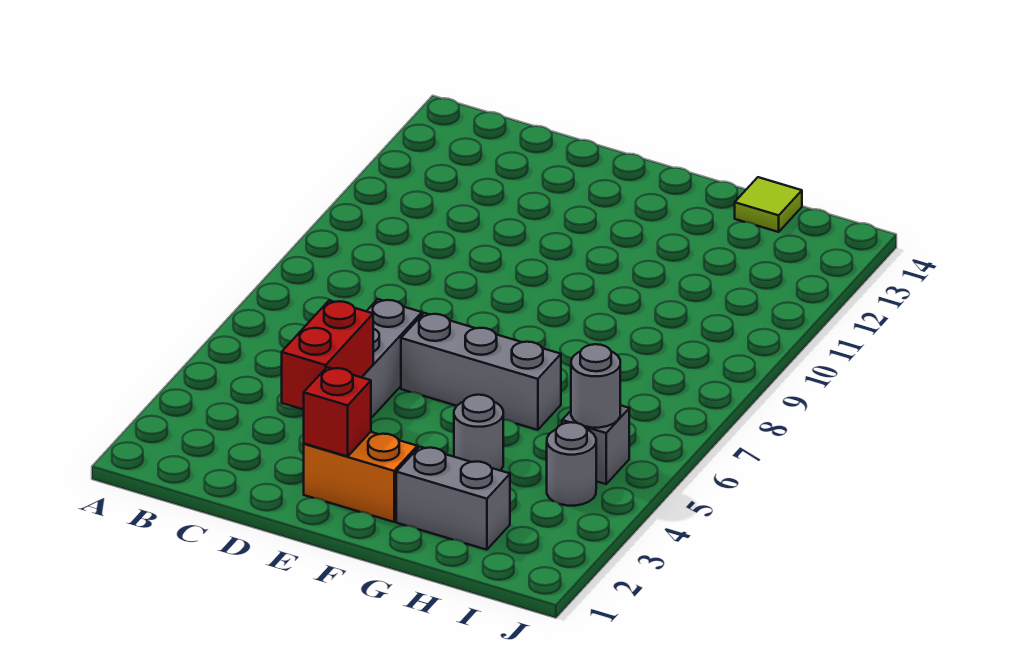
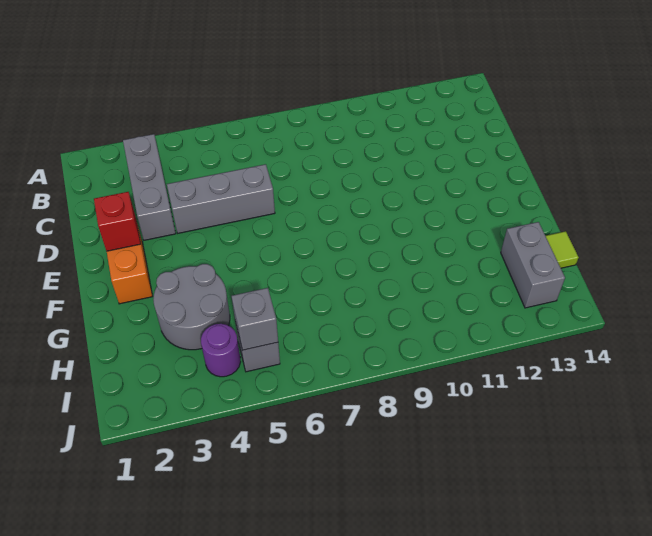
red brick D3:D4 level 2 -> none
grey brick E6:G6 level 1 -> grey brick B3:D3 level 1
grey brick G2:H2 level 1 -> grey brick H13:I13 level 1
grey round brick G4 level 1 -> grey round brick G3:H4 level 1
grey round brick I4 level 1 -> purple round brick I4 level 1
grey round brick I5 level 2 -> grey brick I5 level 2

